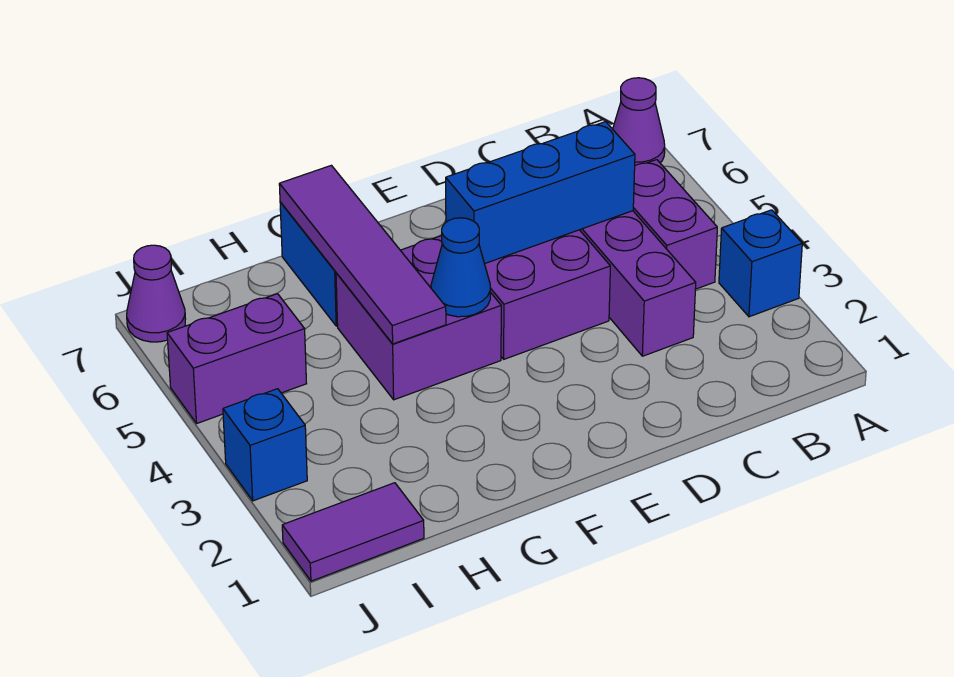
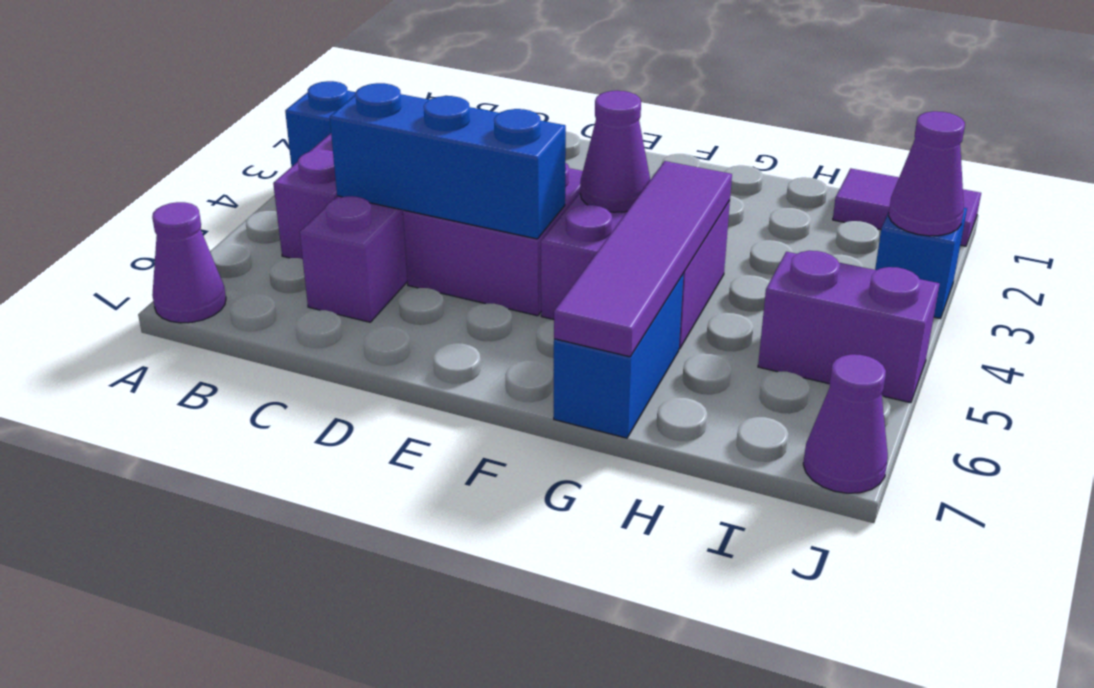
blue cone F4 level 2 -> purple cone F4 level 2
none -> purple cone J3 level 2

